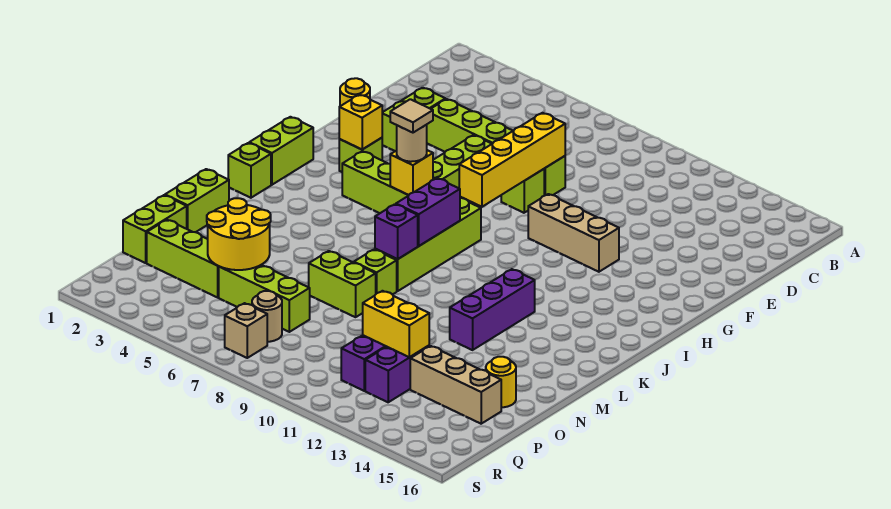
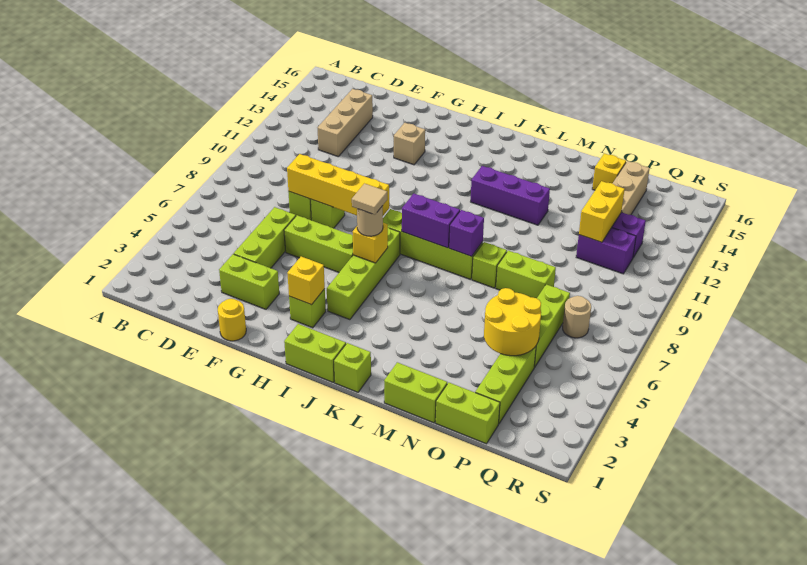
tan brick G10:G12 level 1 -> tan brick D12:D14 level 1
lime brick N7:N8 level 1 -> lime brick N8:O8 level 1
yellow round brick O15 level 1 -> yellow brick O15 level 1
tan brick R7 level 1 -> tan brick G13 level 1

